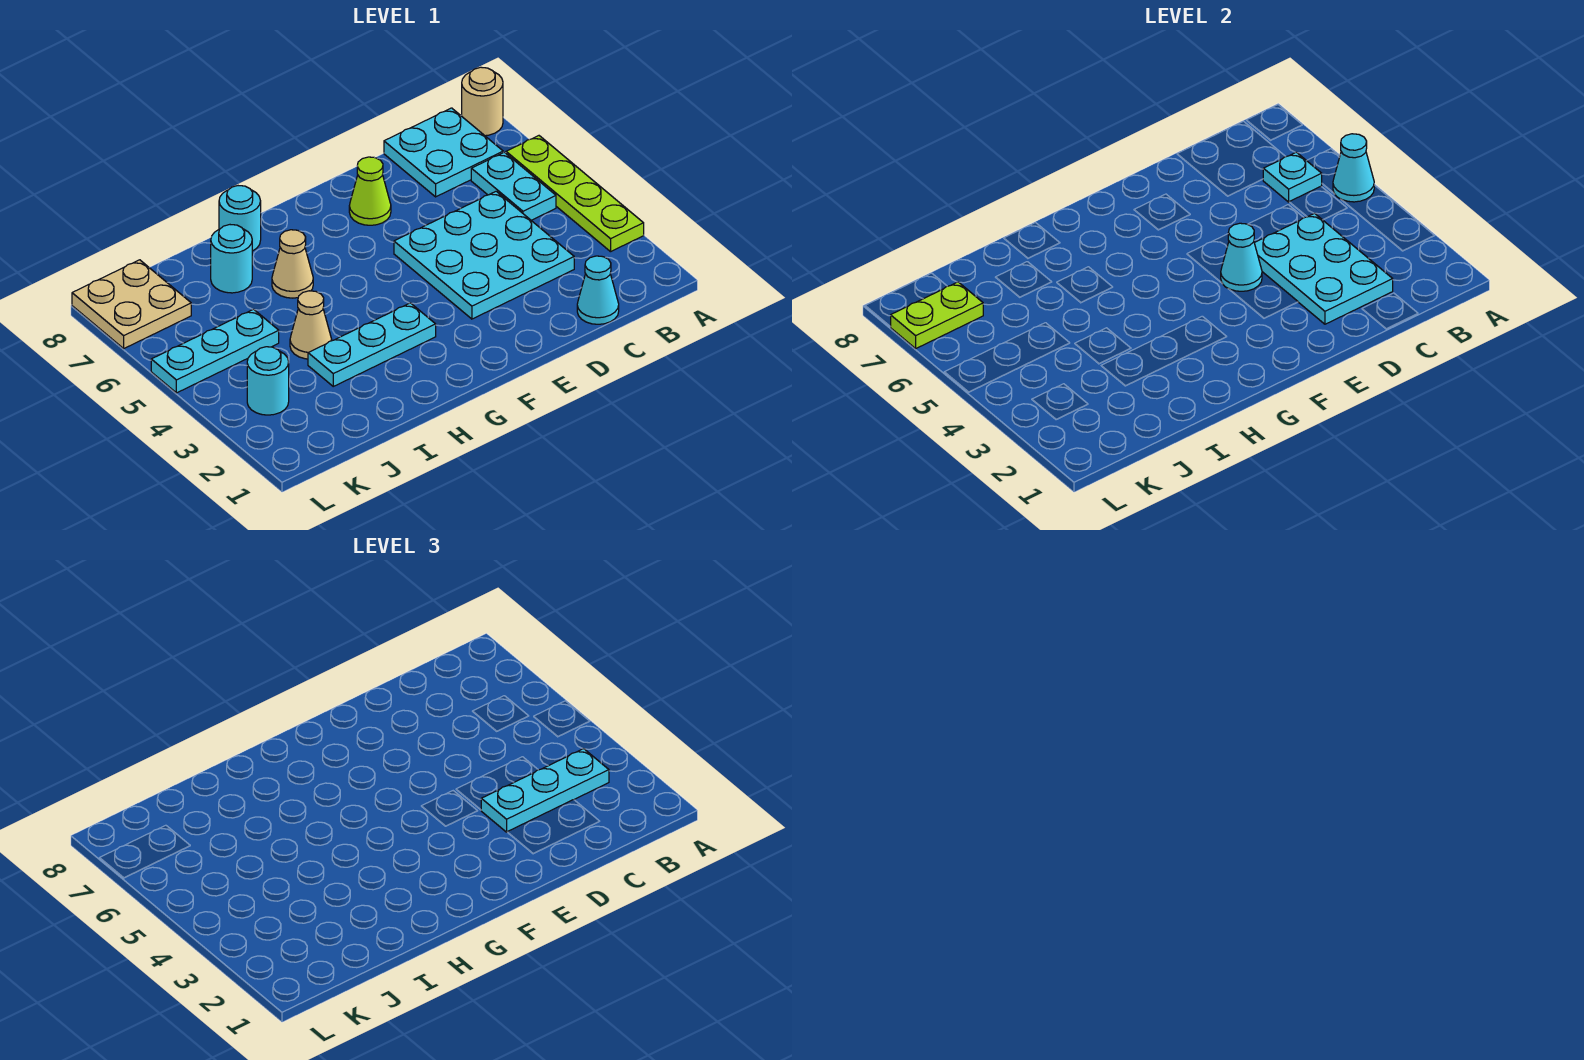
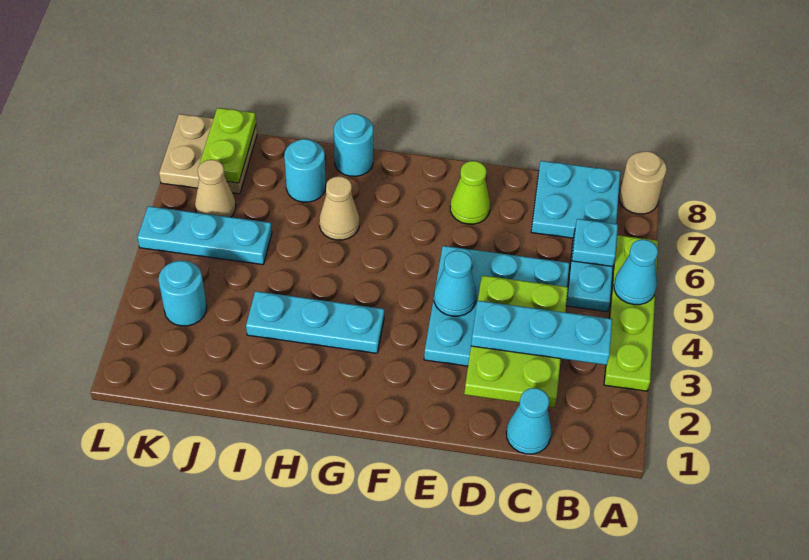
cyan plate C2:D4 level 2 -> lime plate C2:D4 level 2
tan cone I4 level 1 -> tan cone K6 level 1
lime plate K7:L7 level 2 -> lime plate K7:K8 level 2

